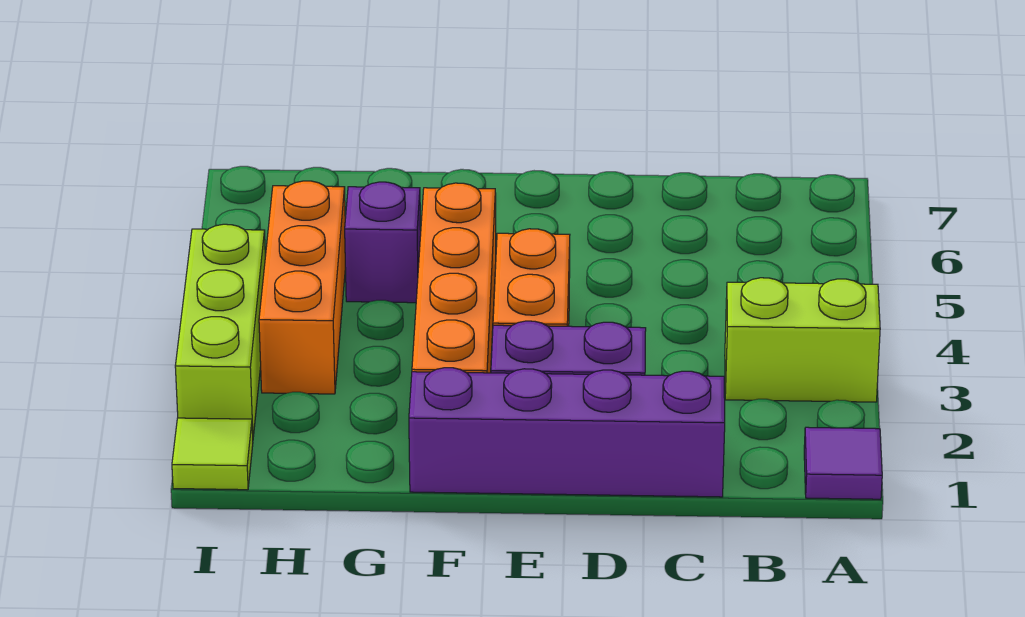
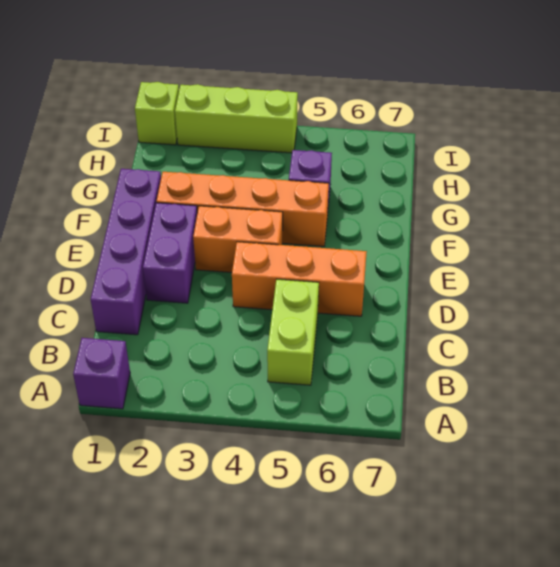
purple tile A1 level 1 -> purple brick A1 level 1
lime brick A3:B3 level 1 -> lime brick B5:C5 level 1
orange brick H3:H5 level 1 -> orange brick D4:D6 level 1
lime tile I1 level 1 -> lime brick I1 level 1

